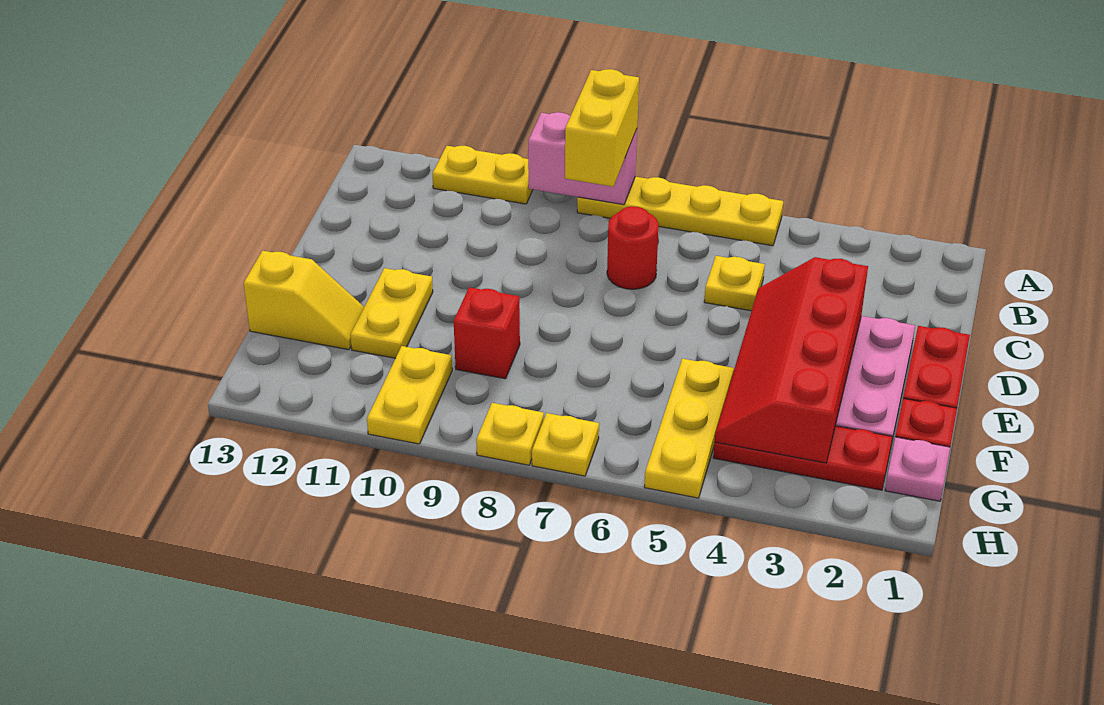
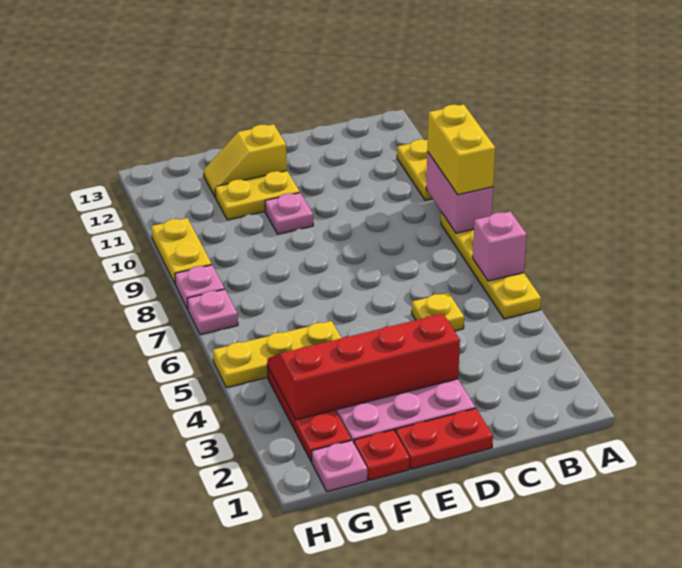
none -> pink brick A6 level 2
yellow brick A8:B8 level 3 -> yellow brick A8:A9 level 3
red round brick C7 level 1 -> none
none -> pink plate E10 level 1
red brick F9 level 1 -> none
yellow slope F12:F13 level 1 top 13 -> yellow slope E12:F12 level 1 top E
yellow plate G10:H10 level 1 -> yellow plate H9:H10 level 1
yellow plate H7 level 1 -> pink plate H7 level 1
yellow plate H8 level 1 -> pink plate H8 level 1

